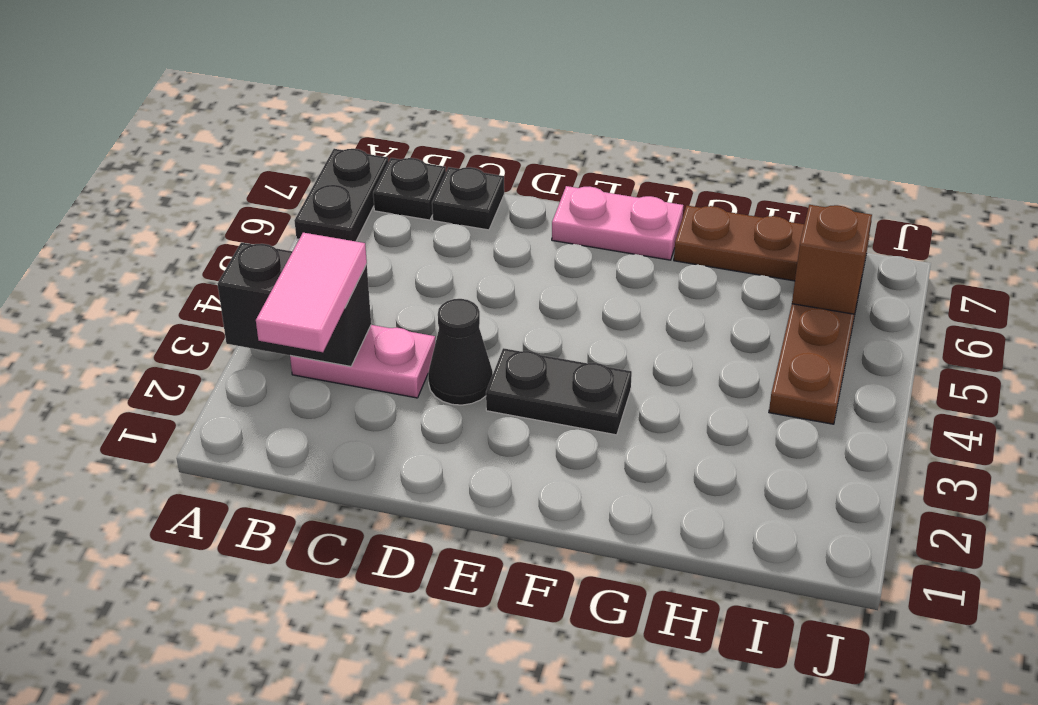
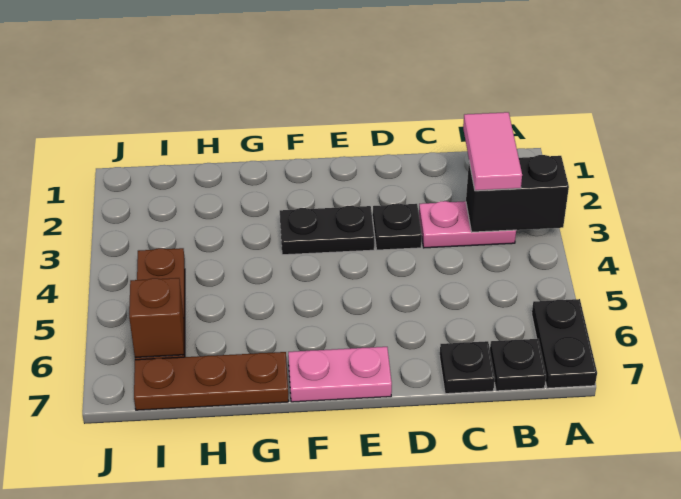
black cone D3 level 1 -> black plate D3 level 1

